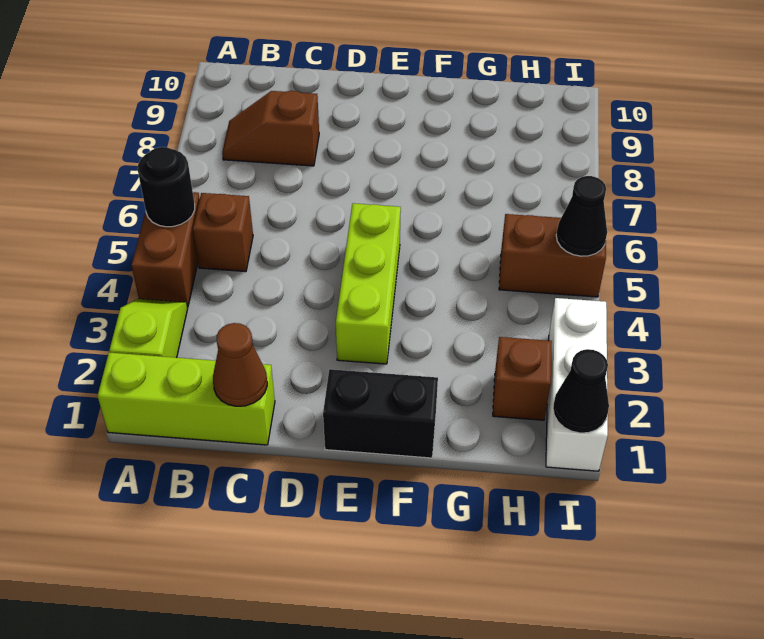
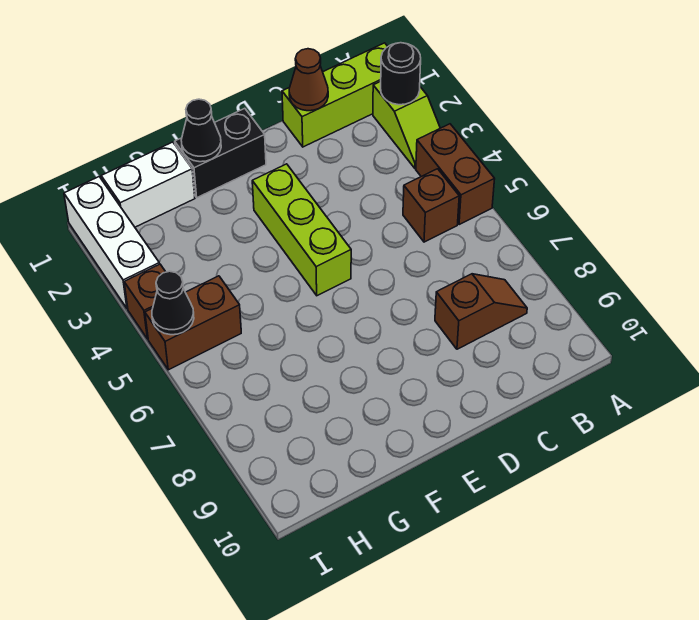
black round brick A5 level 2 -> black round brick A2 level 2
none -> white brick G1:H1 level 1
brown brick H2 level 1 -> brown brick I4 level 1
black cone I1 level 2 -> black cone F1 level 2

